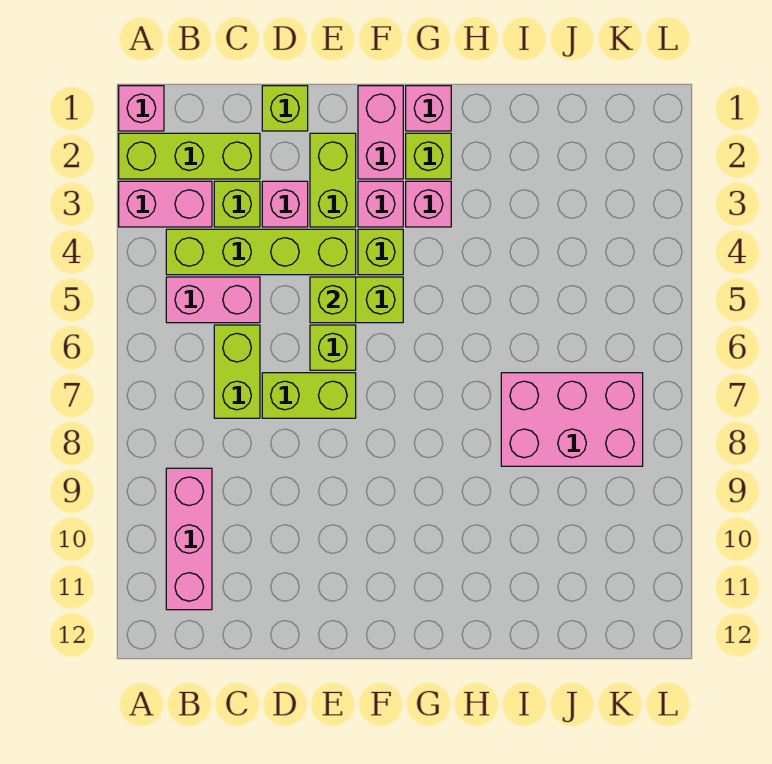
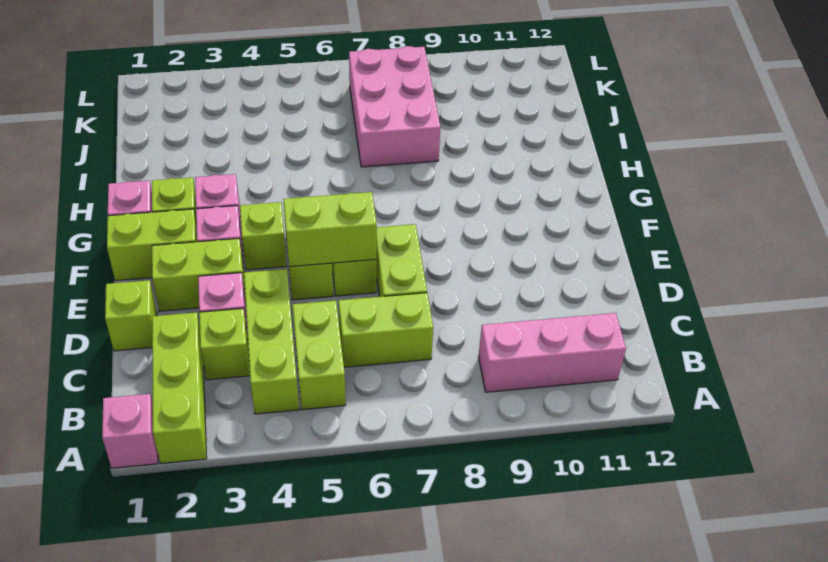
pink brick A3:B3 level 1 -> none
lime brick B4:E4 level 1 -> lime brick B4:D4 level 1
pink brick B5:C5 level 1 -> lime brick B5:C5 level 1
lime brick E5 level 2 -> lime brick E5:E6 level 2
pink brick F1:F2 level 1 -> lime brick F1:F2 level 1

